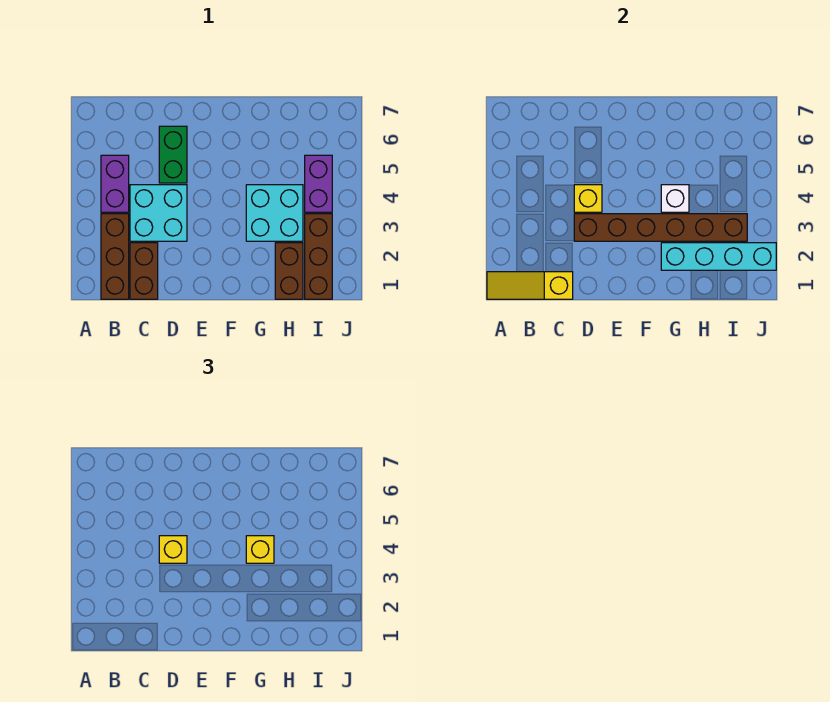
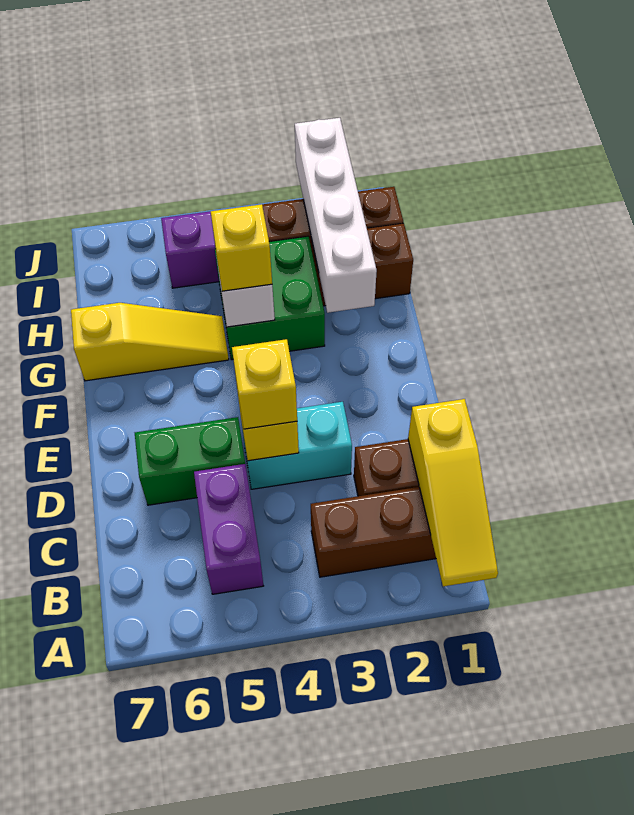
purple brick B4:B5 level 1 -> purple brick B5:C5 level 1
cyan brick C3:D4 level 1 -> cyan brick D3:D4 level 1
brown brick D3:I3 level 2 -> none
cyan brick G2:J2 level 2 -> white brick G2:J2 level 2
cyan brick G3:H4 level 1 -> green brick G3:H4 level 1
none -> yellow slope G5:G7 level 1 top 7

